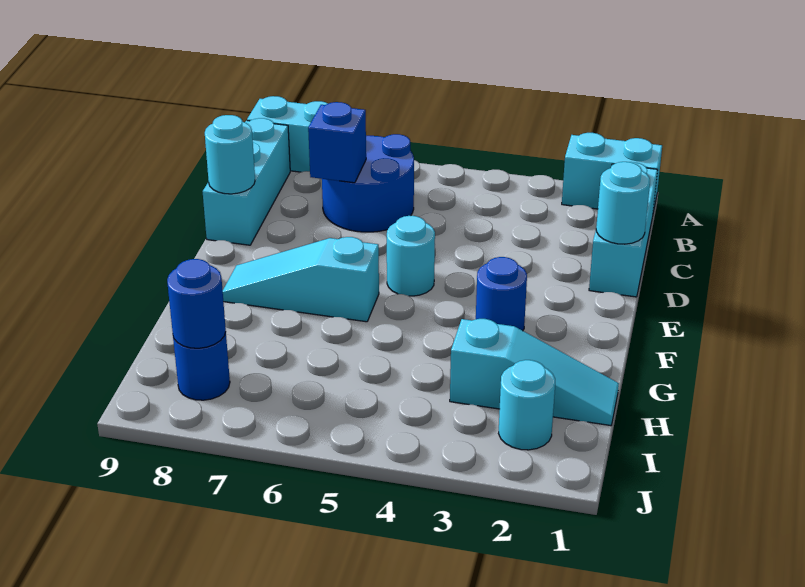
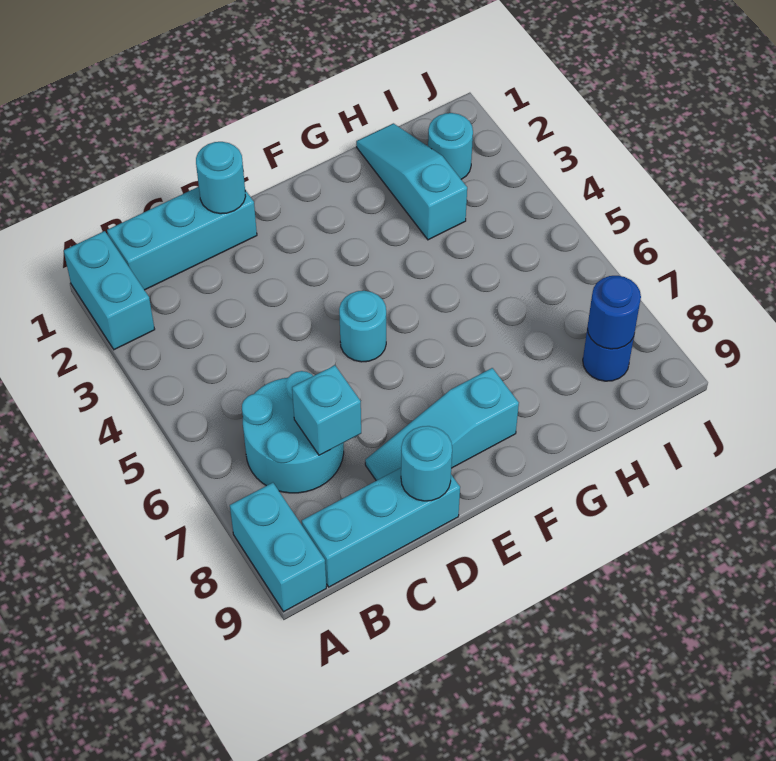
blue round brick B6:C7 level 1 -> cyan round brick B6:C7 level 1
blue brick C7 level 2 -> cyan brick C7 level 2
blue round brick F3 level 1 -> none
cyan slope F6:F8 level 1 top 6 -> cyan slope D8:F8 level 1 top F

